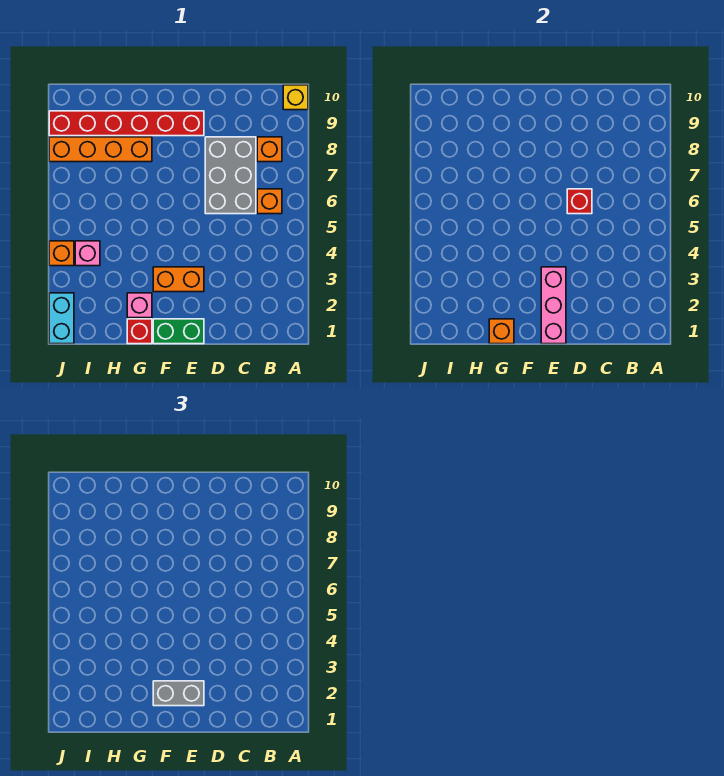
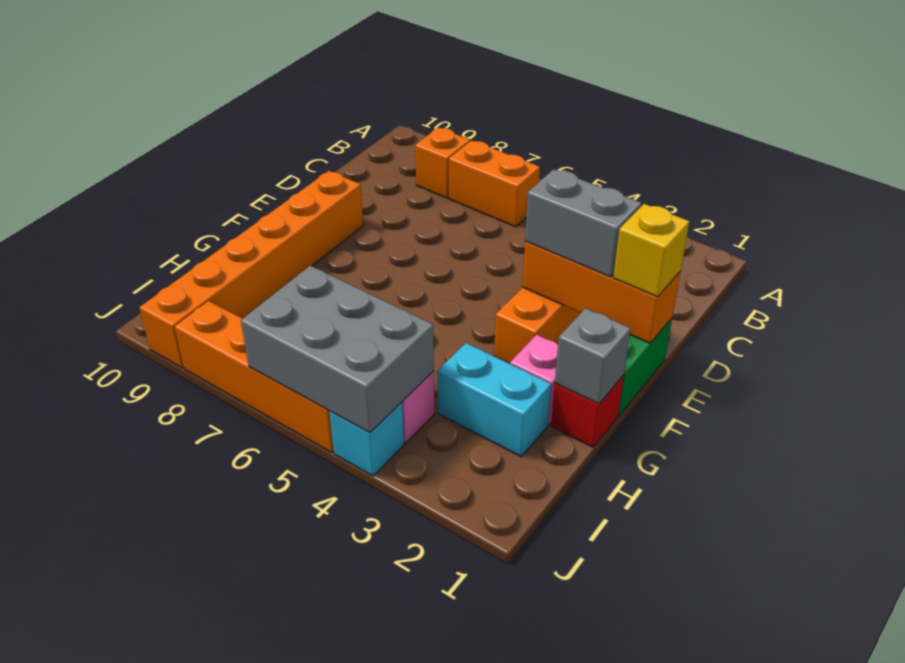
yellow brick A10 level 1 -> yellow brick E1 level 3
orange brick B6 level 1 -> orange brick B6:B7 level 1
grey brick C6:D8 level 1 -> grey brick I4:J6 level 2
red brick D6 level 2 -> none
pink brick E1:E3 level 2 -> orange brick E1:E3 level 2
grey brick E2:F2 level 3 -> grey brick E2:E3 level 3
red brick E9:J9 level 1 -> orange brick E9:J9 level 1
orange brick G1 level 2 -> grey brick G1 level 2
orange brick G8:J8 level 1 -> orange brick J5:J8 level 1
cyan brick J1:J2 level 1 -> cyan brick H2:H3 level 1
orange brick J4 level 1 -> cyan brick J4 level 1

